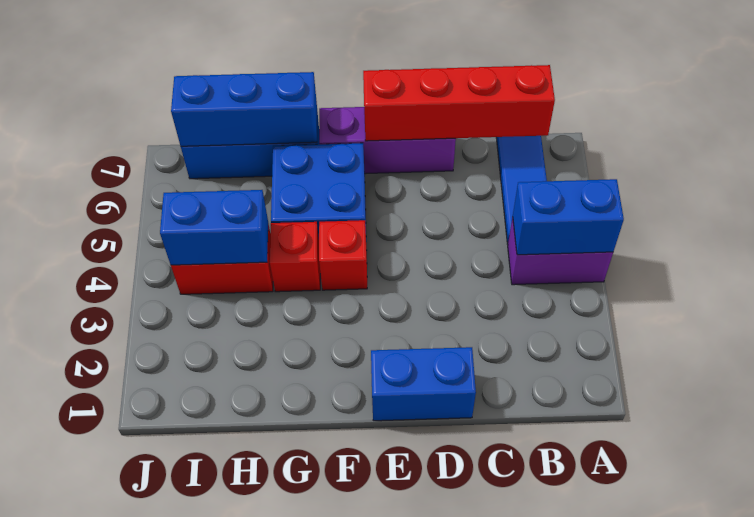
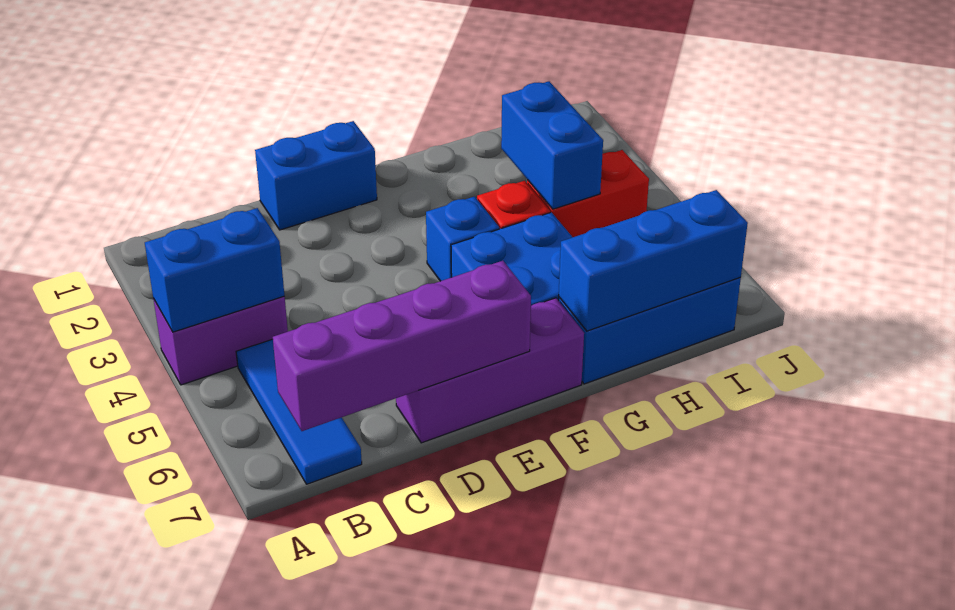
red brick B7:E7 level 2 -> purple brick B7:E7 level 2
red brick F4 level 1 -> blue brick F4 level 1
blue brick H4:I4 level 2 -> blue brick H3:H4 level 2

